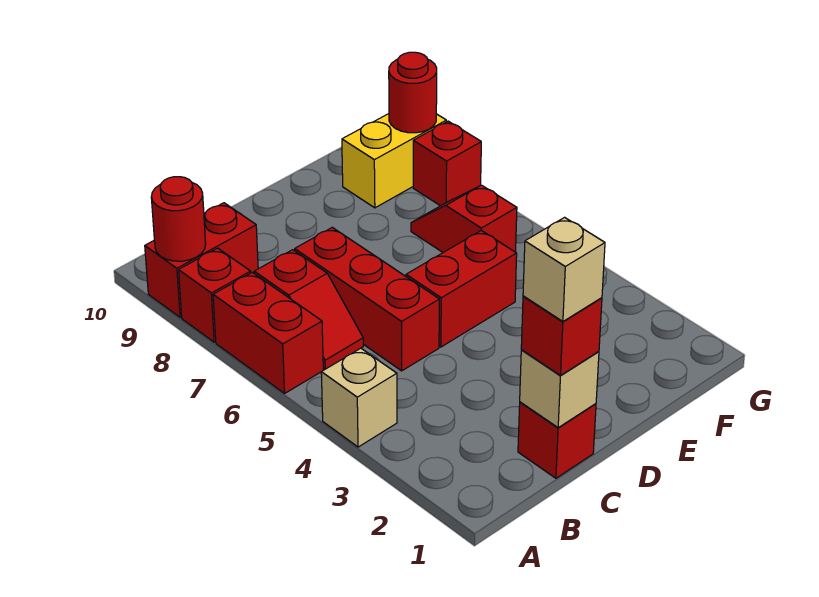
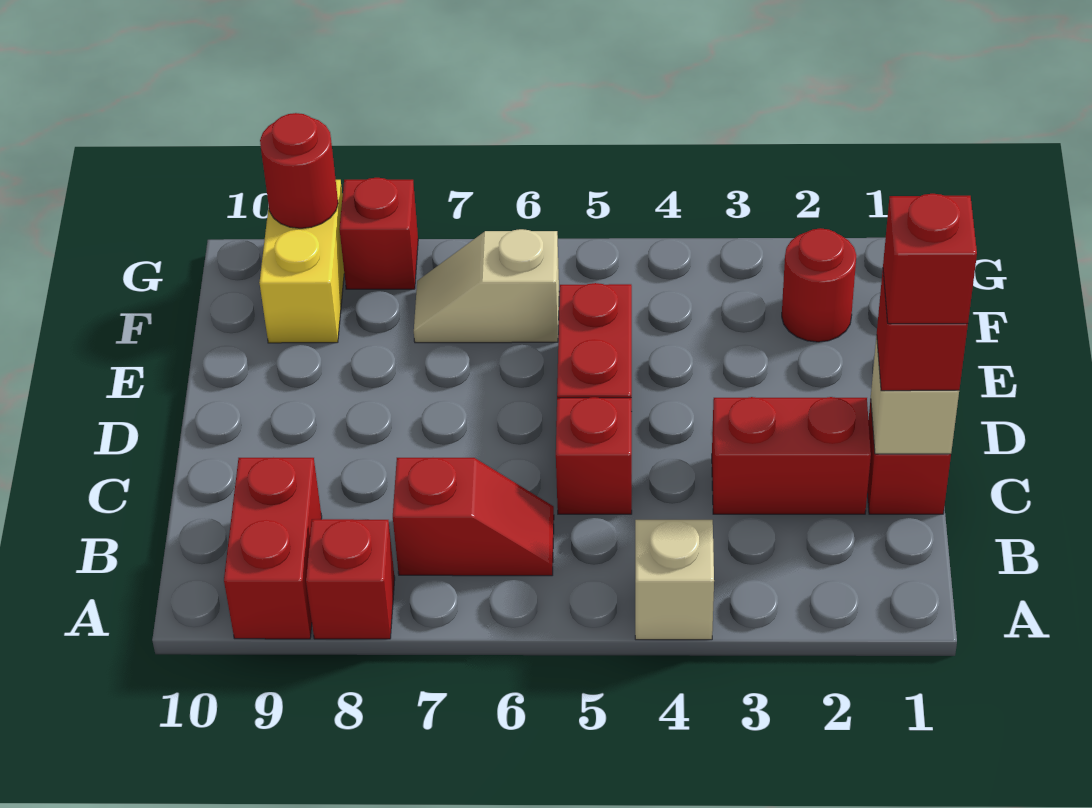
red brick A6:A7 level 1 -> red brick C2:C3 level 1
red round brick A9 level 2 -> red round brick F2 level 1
tan brick C1 level 4 -> red brick C1 level 4
red brick C5:C7 level 1 -> red brick C5 level 1
red slope F6:F7 level 1 top 6 -> tan slope F6:F7 level 1 top 6

